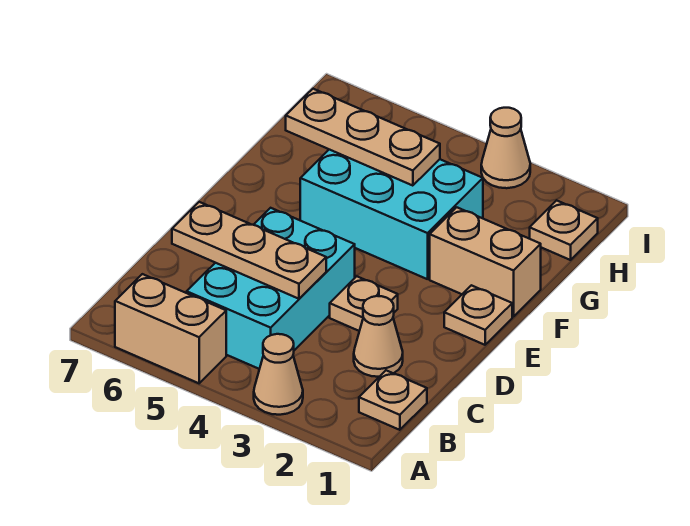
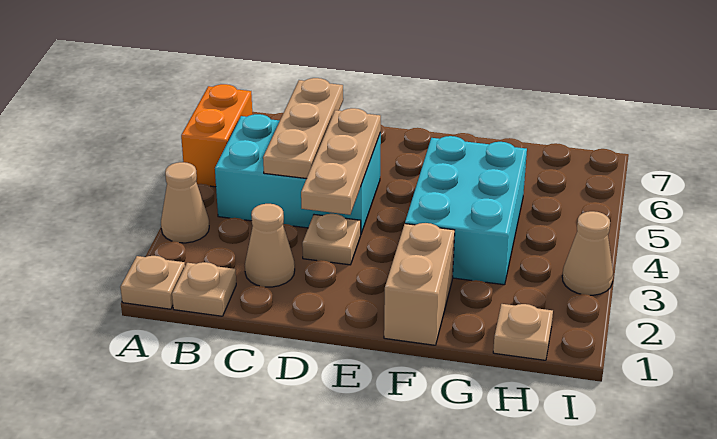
tan brick A5:A6 level 1 -> orange brick A5:A6 level 1
tan plate E1 level 1 -> tan plate A1 level 1
tan plate G4:G6 level 2 -> tan plate D3:D5 level 2

